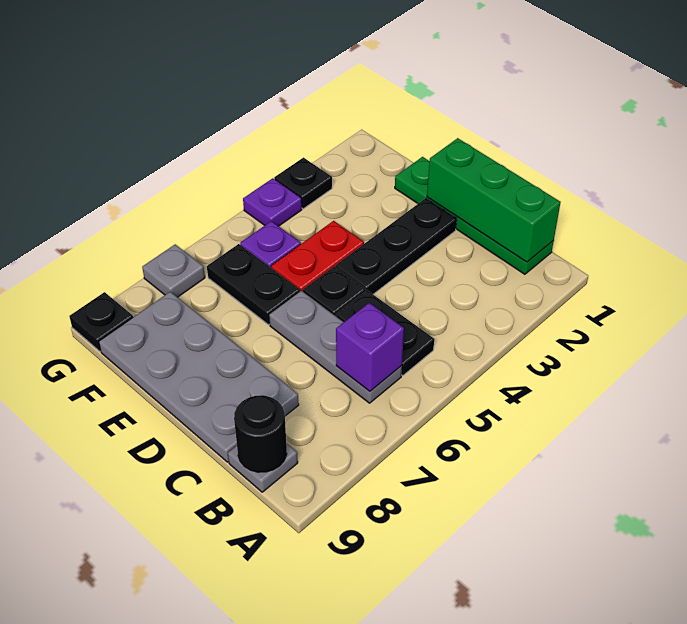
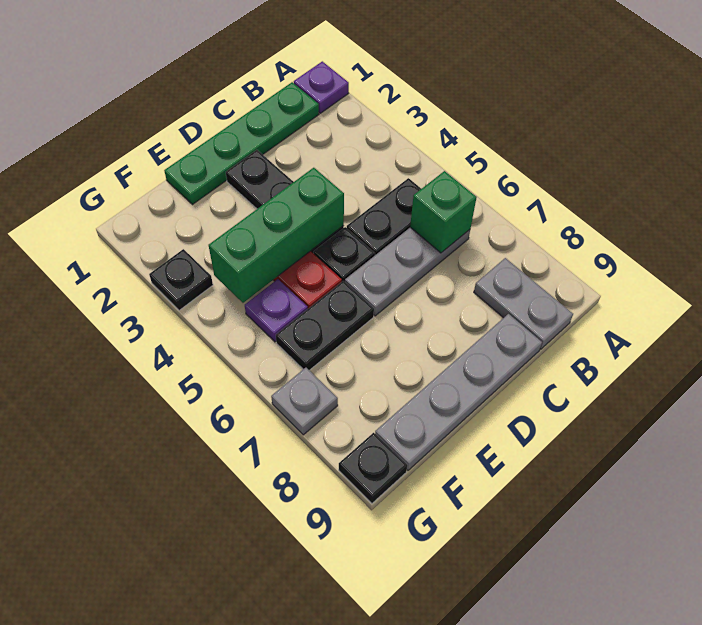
green brick B1:D1 level 2 -> green brick D4:F4 level 2
purple brick B6 level 2 -> green brick B6 level 2
grey plate B9 level 1 -> grey plate B8:B9 level 1
black round brick B9 level 2 -> none
grey plate C8:F9 level 1 -> grey plate C9:F9 level 1
purple plate G4 level 1 -> purple plate A1 level 1

